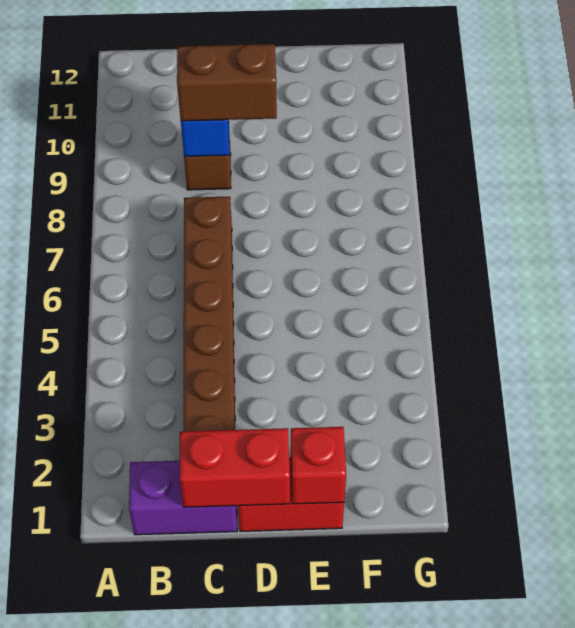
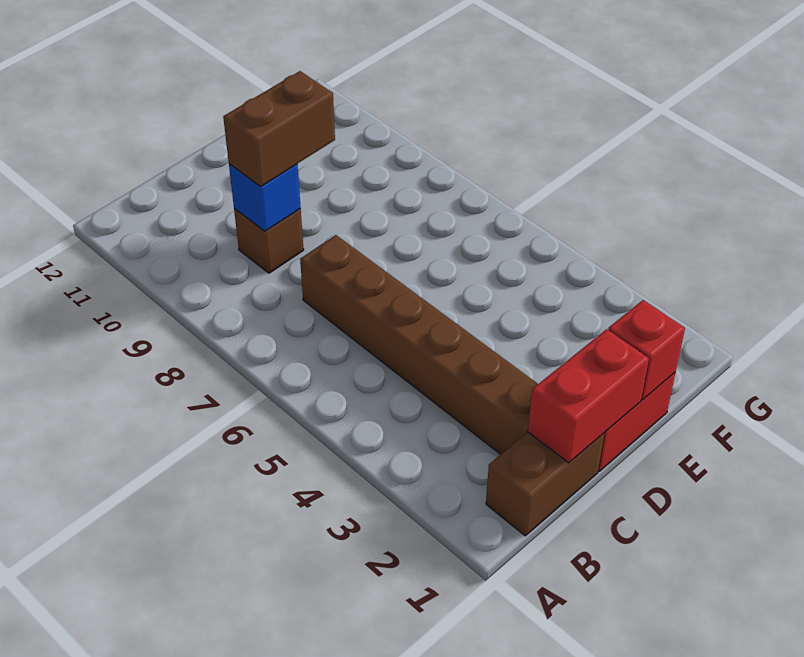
purple brick B1:C1 level 1 -> brown brick B1:C1 level 1

